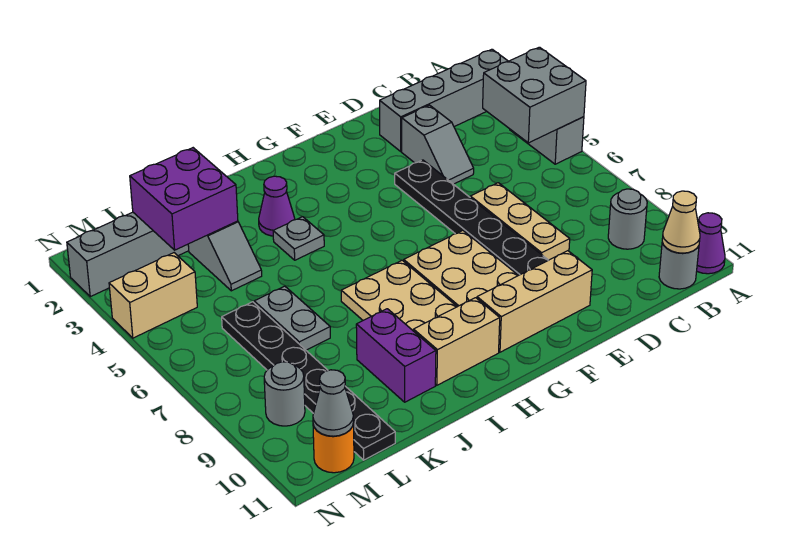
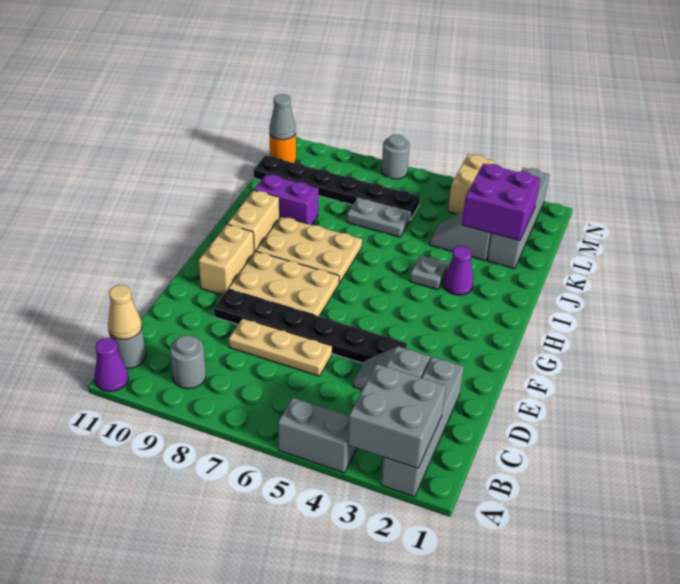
grey brick A4:B5 level 2 -> grey brick A2:B3 level 2
tan brick E10:G10 level 1 -> tan brick F10:G10 level 1
grey round brick M9 level 1 -> grey round brick N7 level 1

